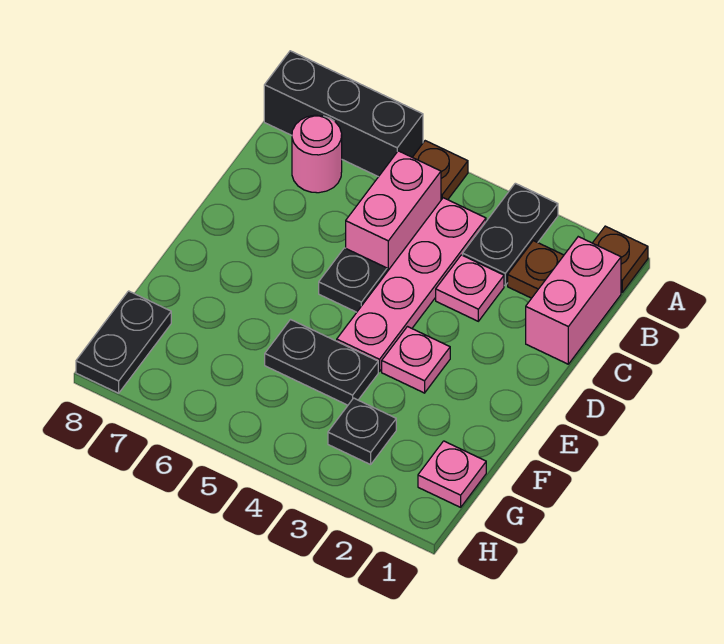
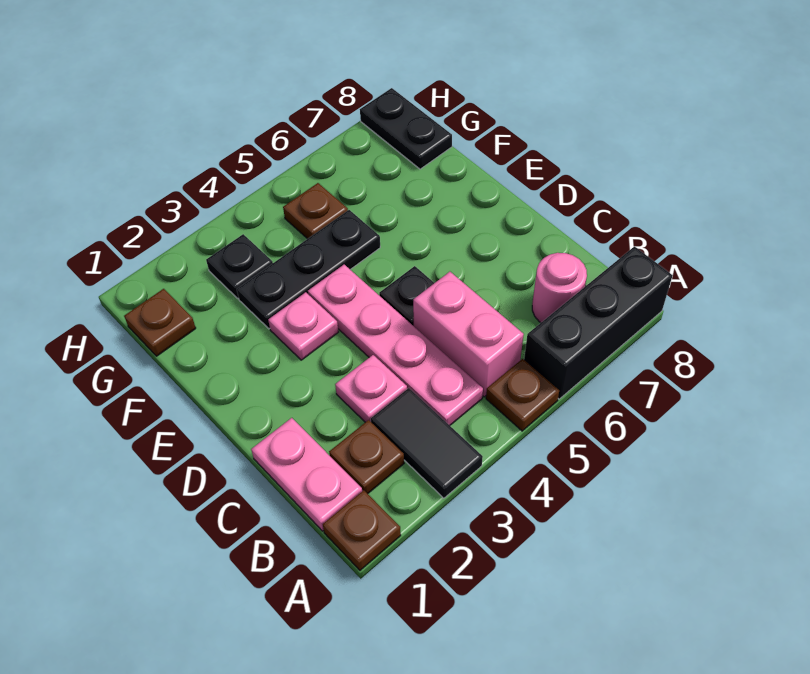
black plate A3:B3 level 1 -> black tile A3:B3 level 1
pink brick B1:C1 level 1 -> pink plate B1:C1 level 1
black plate F4:F5 level 1 -> black plate F3:F5 level 1
pink plate G1 level 1 -> brown plate G1 level 1
none -> brown plate G5 level 1

